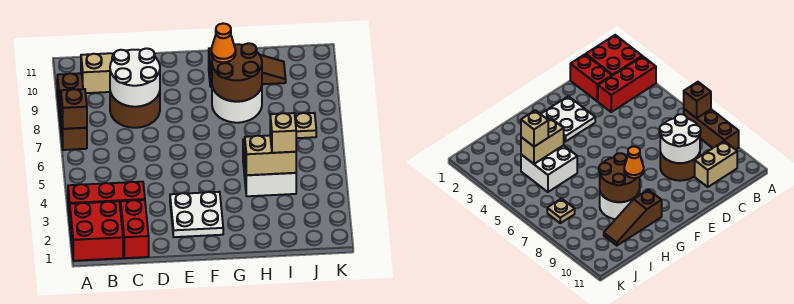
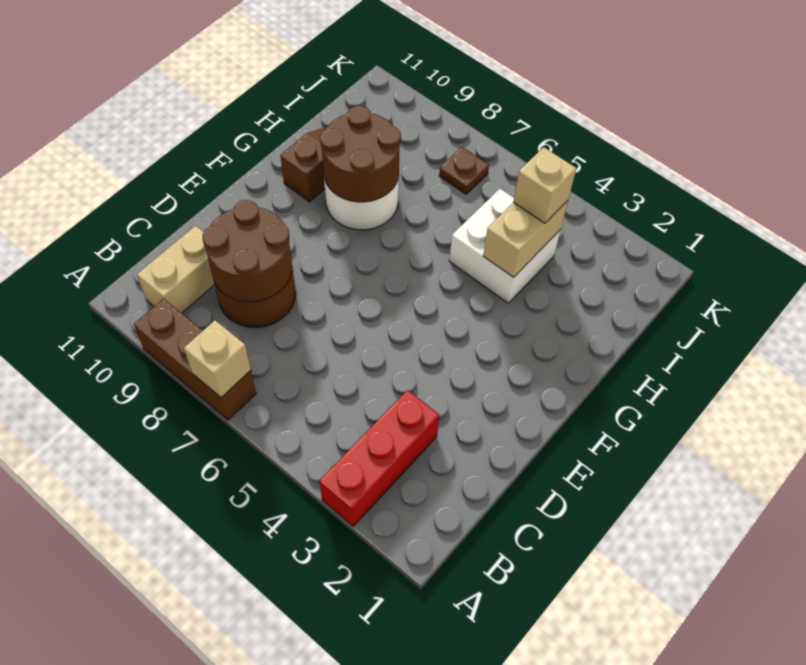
red brick A1:B2 level 1 -> none
brown brick A7 level 2 -> tan brick A7 level 2
red brick C1:C2 level 1 -> none
white round brick C8:D9 level 2 -> brown round brick C8:D9 level 2
white plate E2:F3 level 1 -> none
orange cone G9 level 3 -> none
tan plate J7 level 1 -> brown plate J7 level 1

